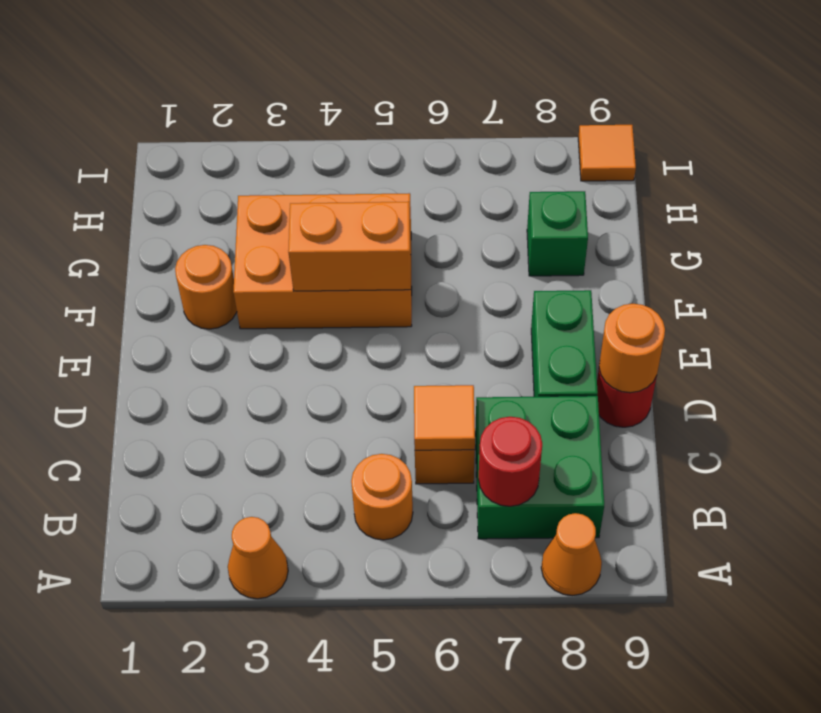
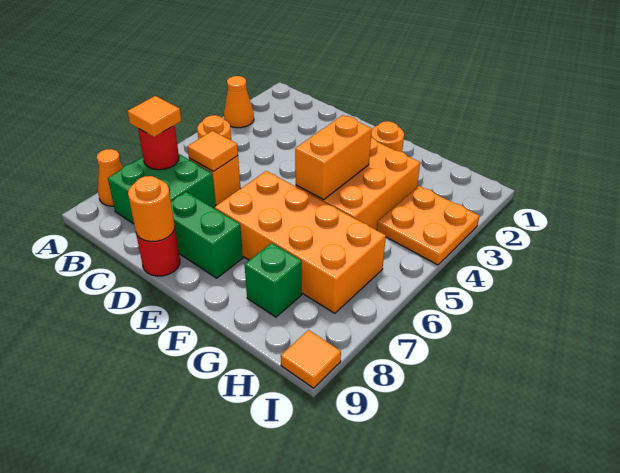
none -> orange tile B7 level 3
none -> orange brick E6:H7 level 1
none -> orange plate H3:I4 level 1

